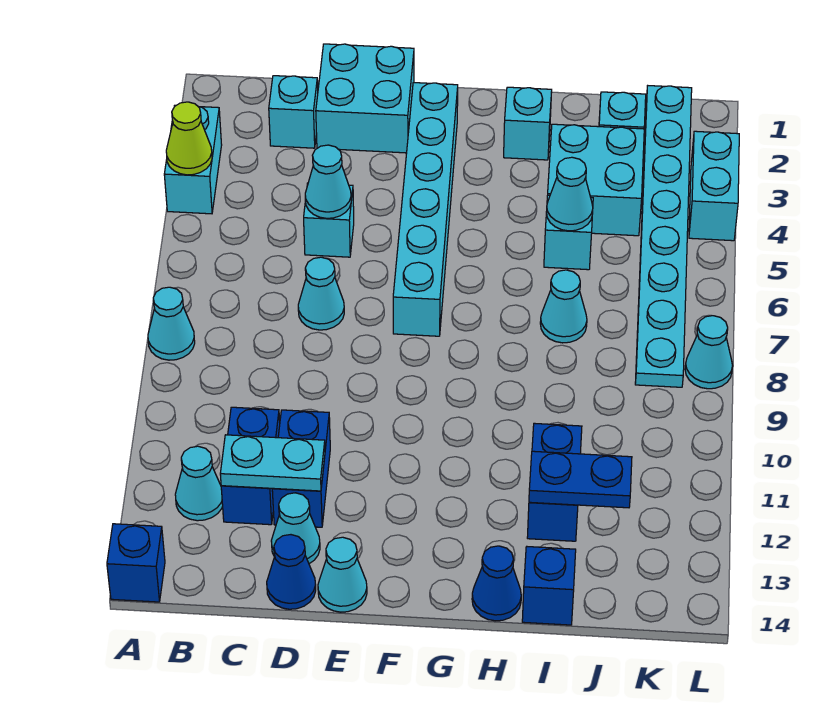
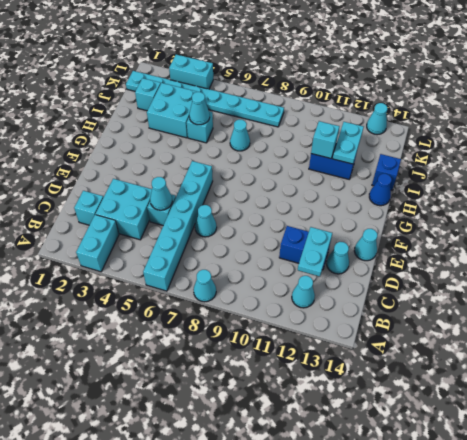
cyan brick A3:A4 level 1 -> cyan brick A3:B3 level 1
lime cone A4 level 2 -> none
blue brick A14 level 1 -> none
blue brick C11:C12 level 1 -> none
cyan brick D1:E2 level 1 -> cyan brick C3:D4 level 1
blue cone D14 level 1 -> none
cyan brick F2:F7 level 1 -> cyan brick A6:F6 level 1
cyan brick H2 level 1 -> cyan brick I11 level 2
blue plate I12:J12 level 2 -> cyan plate I12:J12 level 2
cyan cone L8 level 1 -> cyan cone L13 level 1

